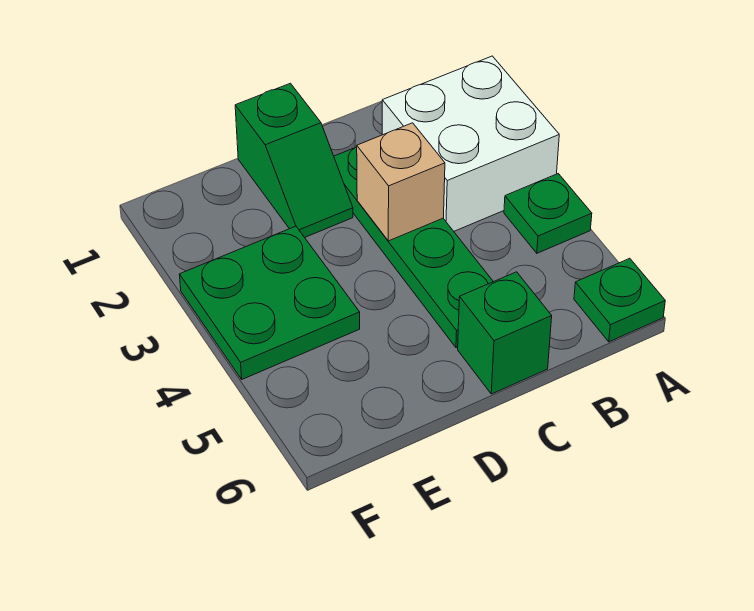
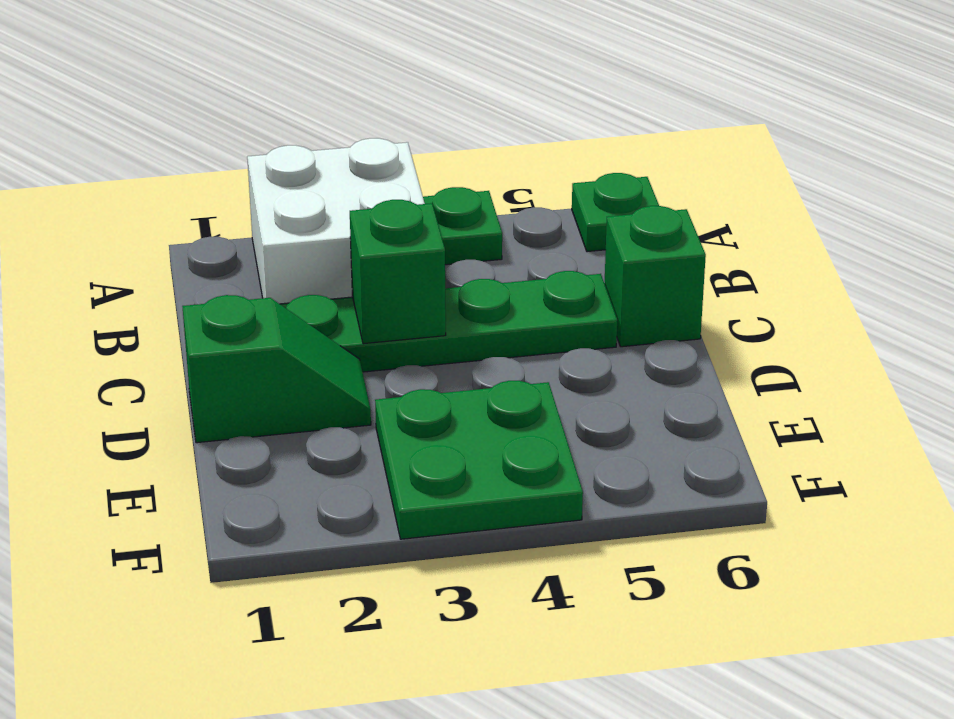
tan brick C3 level 2 -> green brick C3 level 2

